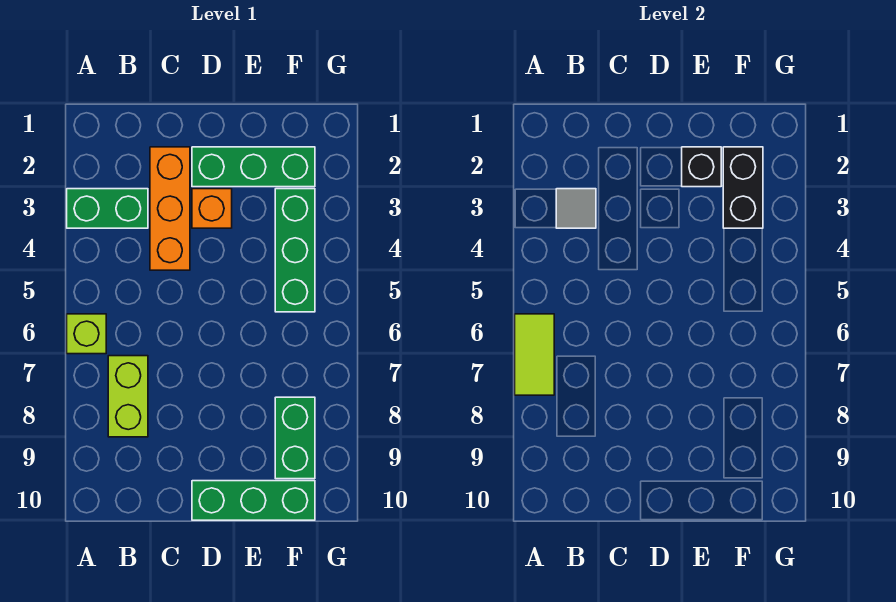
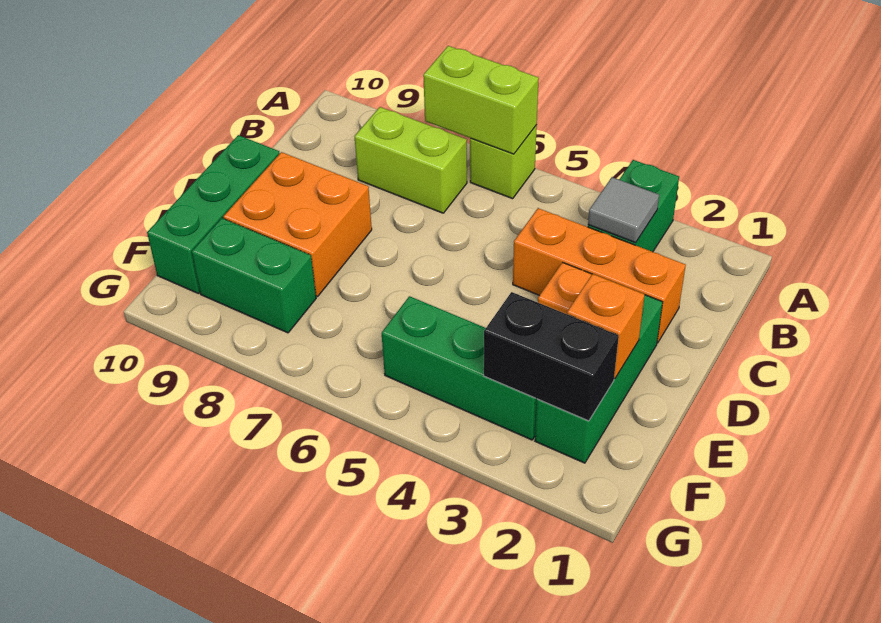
lime tile A6:A7 level 2 -> lime brick A6:A7 level 2
none -> orange brick D8:E9 level 1
black brick E2 level 2 -> orange brick E2 level 2

